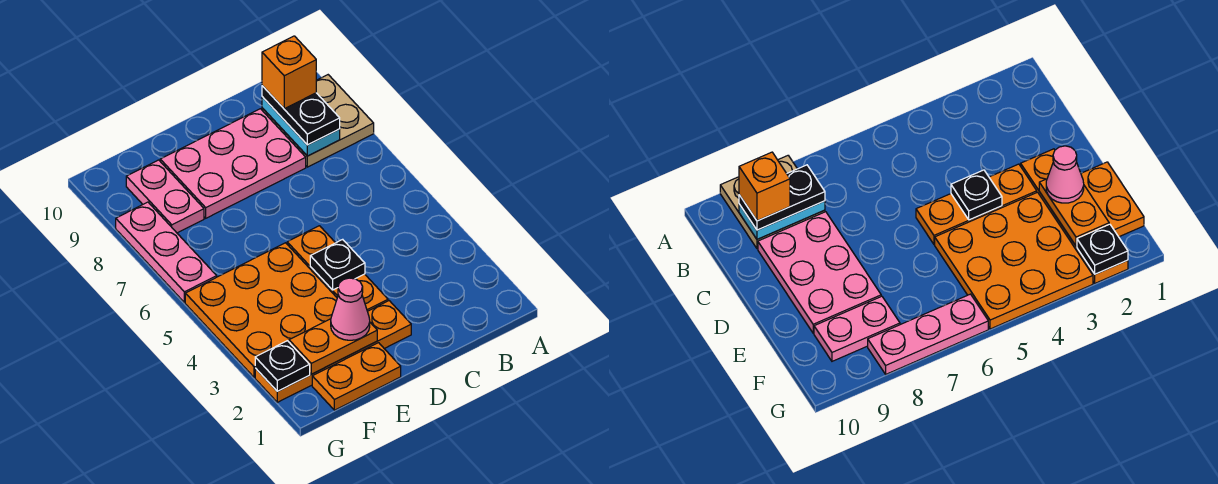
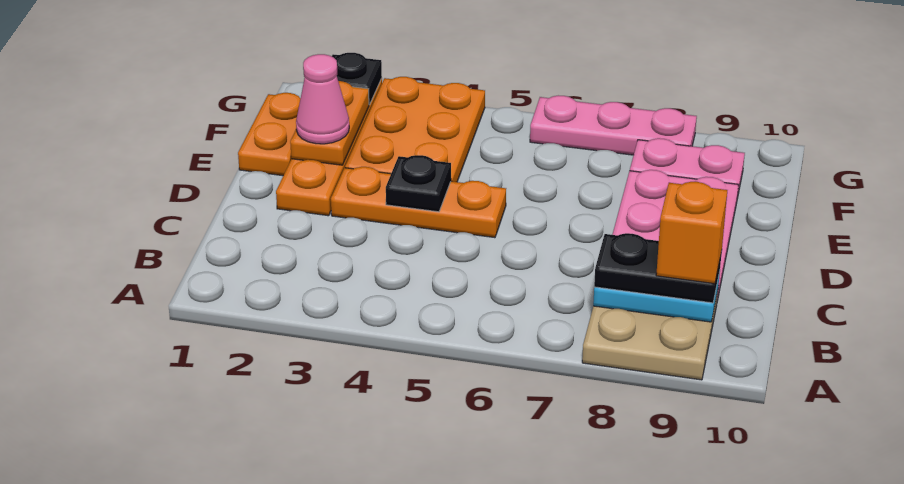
orange plate E3:G5 level 1 -> orange plate E3:G4 level 1

